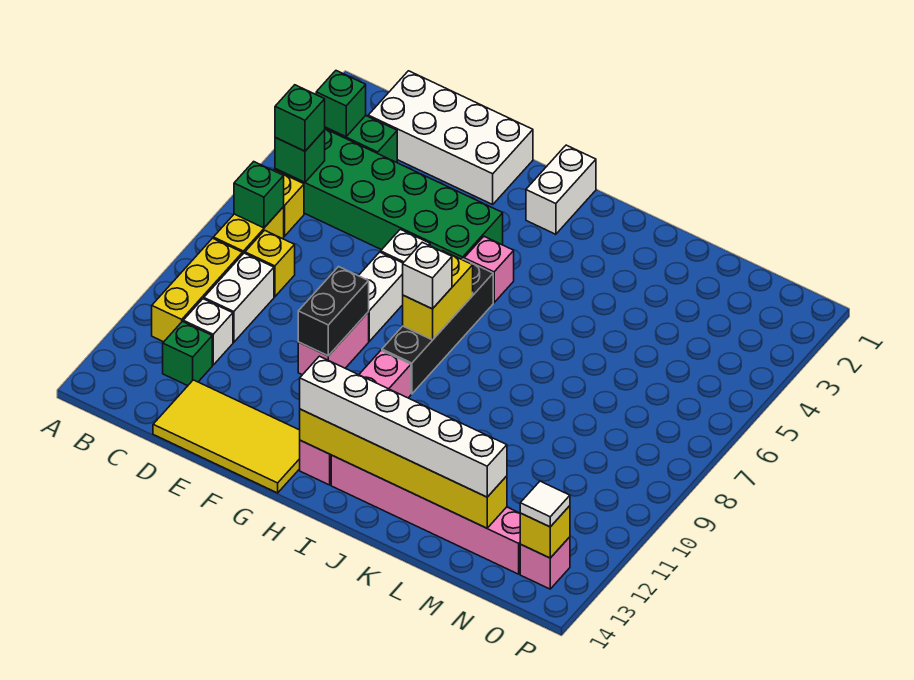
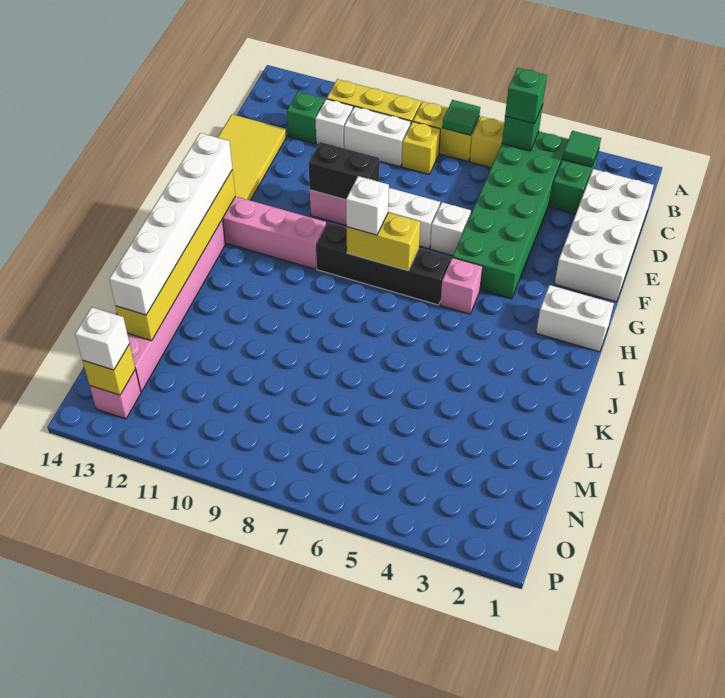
green brick B3 level 2 -> green tile B3 level 2
green brick B7 level 2 -> green tile B7 level 2
white tile O13 level 3 -> white brick O13 level 3

